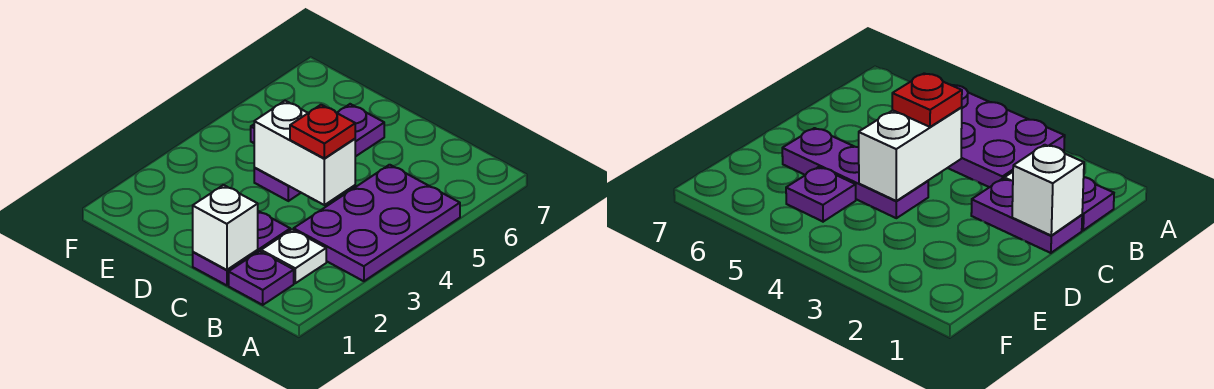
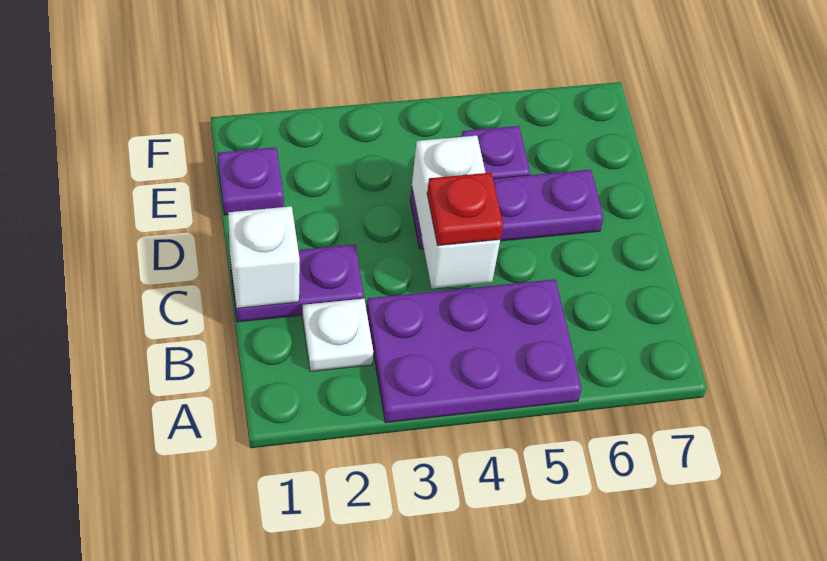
purple plate B1 level 1 -> purple plate E1 level 1

